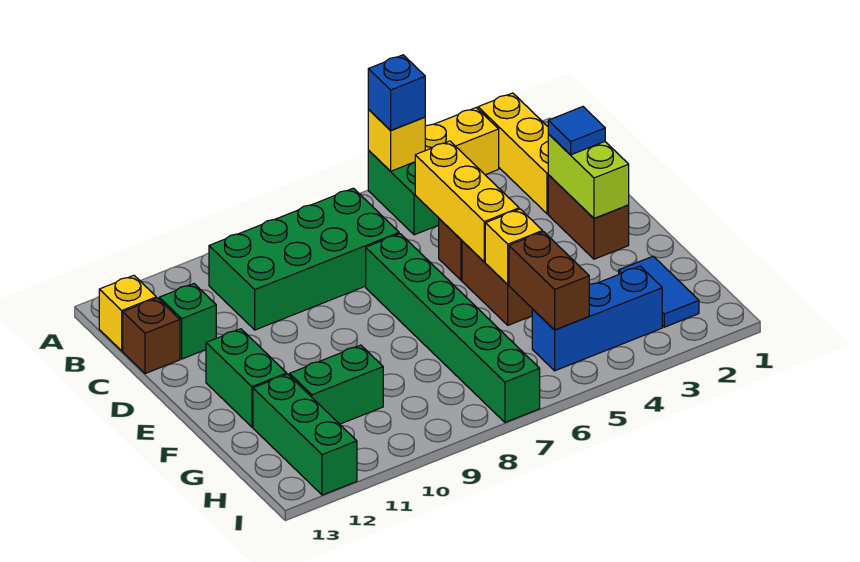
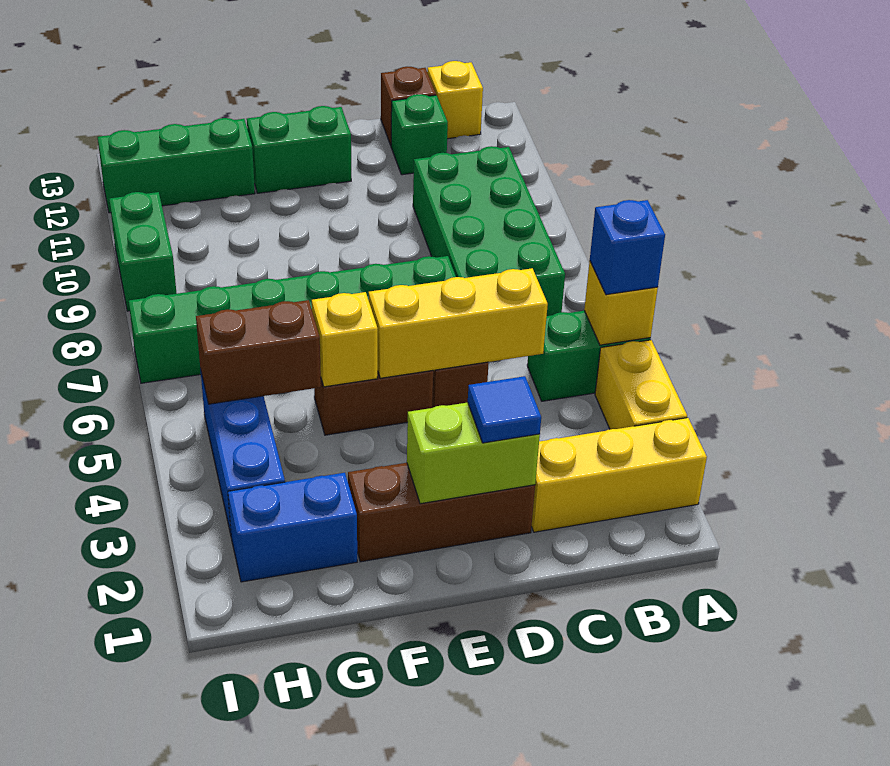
brown brick D2:E2 level 1 -> brown brick D2:F2 level 1
blue tile G2:H2 level 1 -> blue brick G2:H2 level 1
green brick G10:G11 level 1 -> green brick I9:I10 level 1

